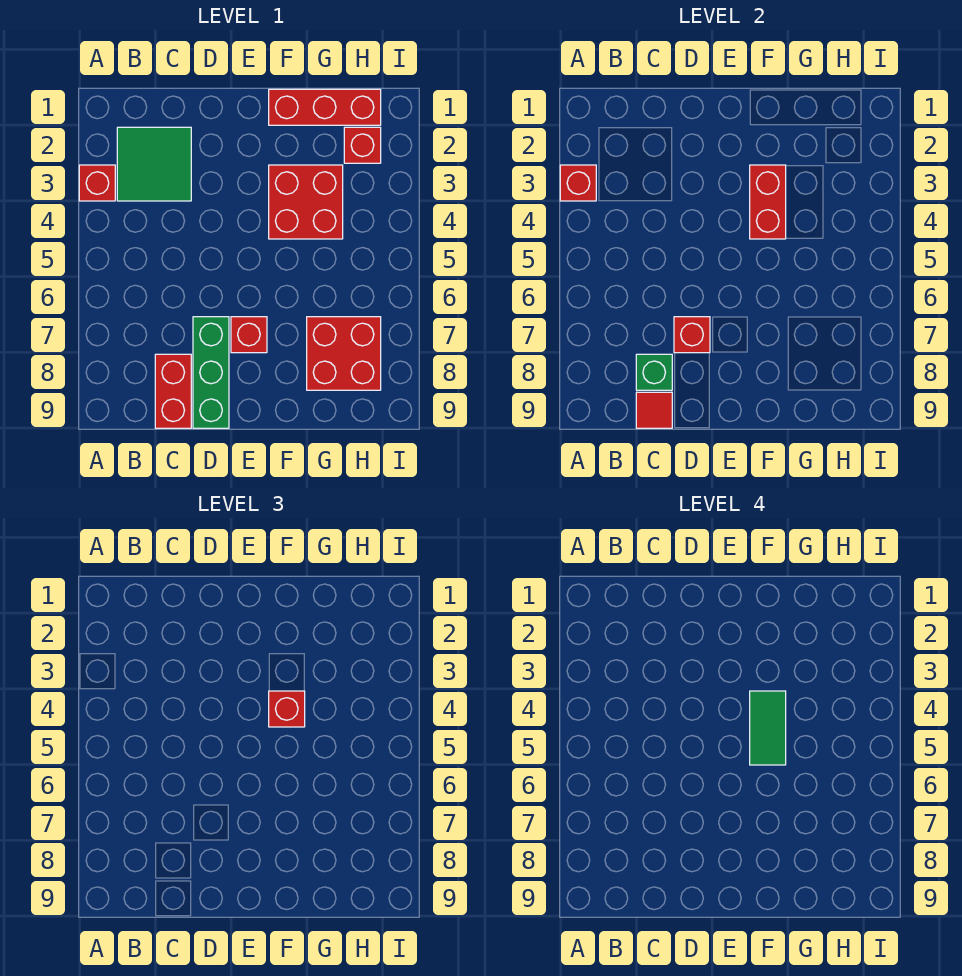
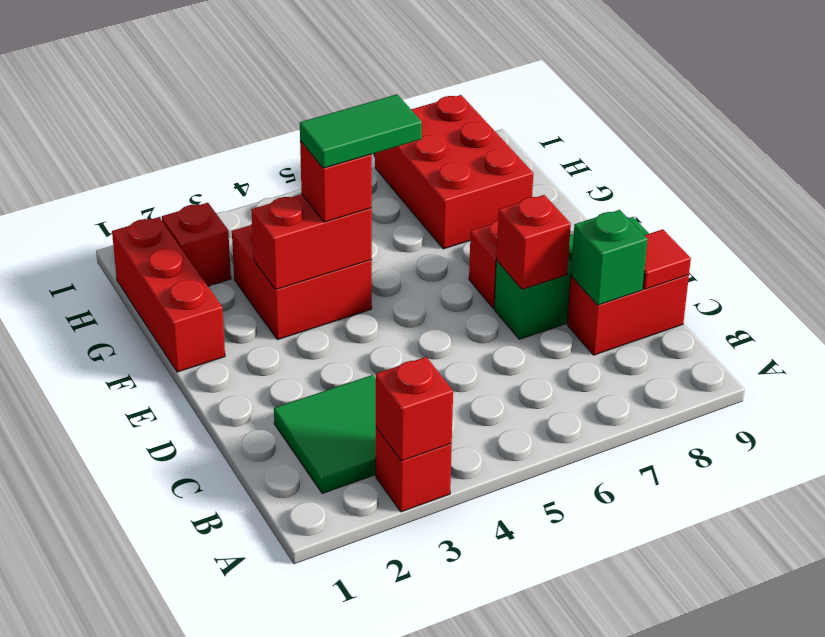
red brick G7:H8 level 1 -> red brick G7:I8 level 1

